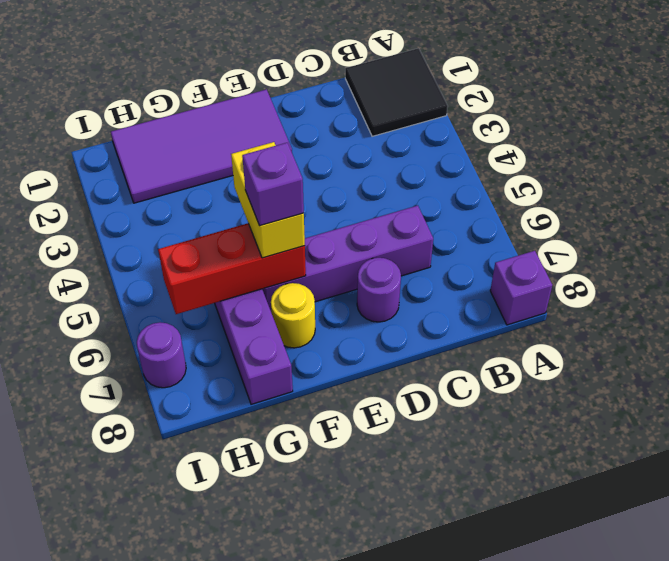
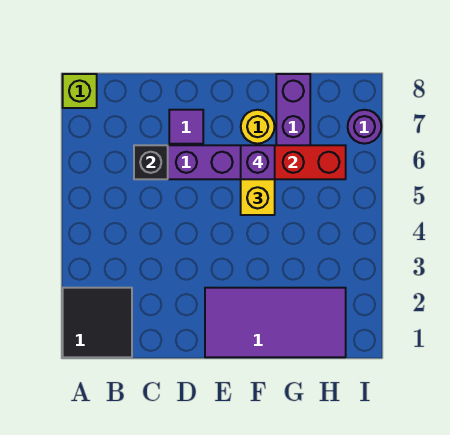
purple brick A8 level 1 -> lime brick A8 level 1
none -> black brick C6 level 2
purple round brick D7 level 1 -> purple tile D7 level 1

